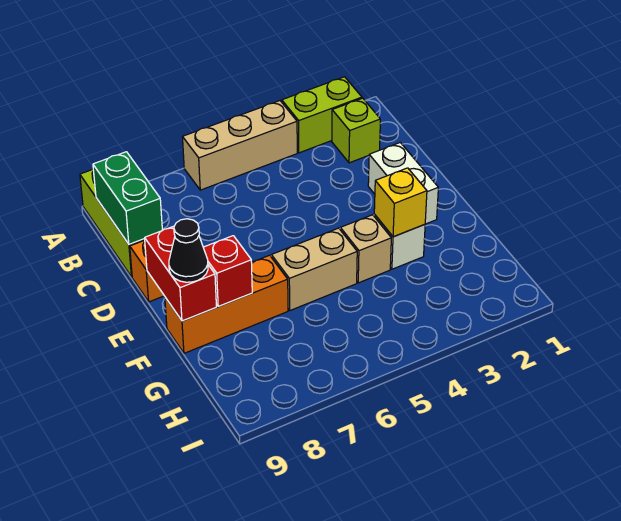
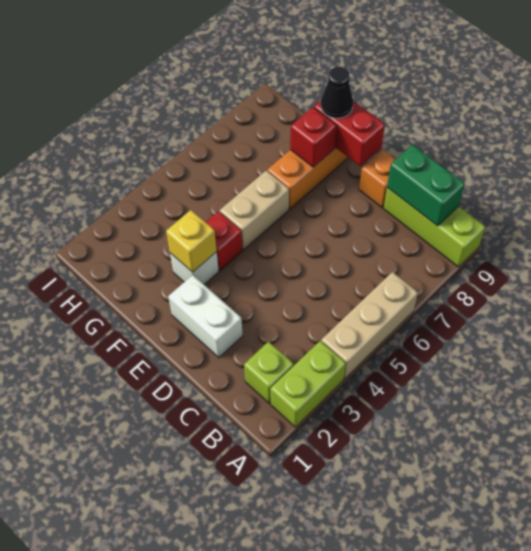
tan brick F4 level 1 -> red brick F4 level 1

